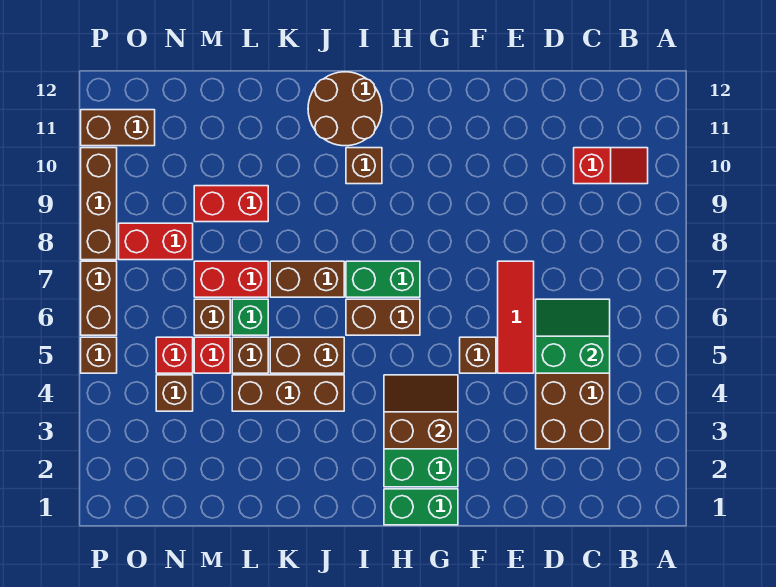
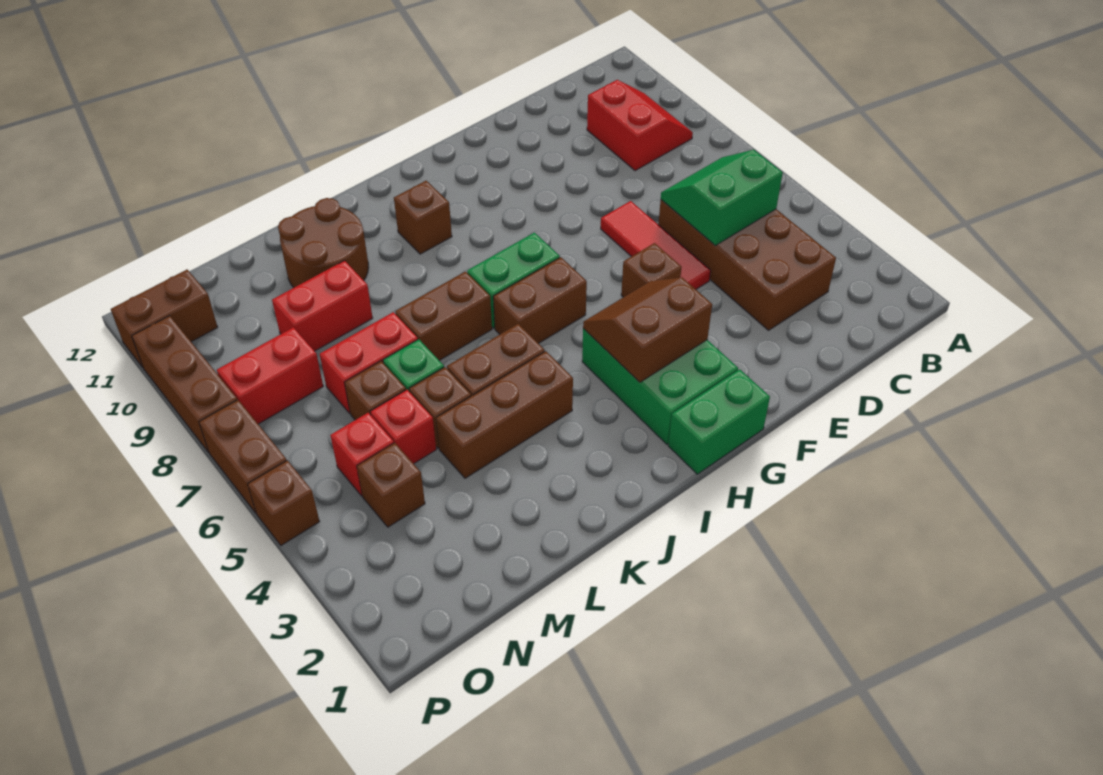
red slope B10:C10 level 1 top C -> red slope B9:C10 level 1 top C
brown round brick I11:J12 level 1 -> brown round brick K10:L11 level 1

